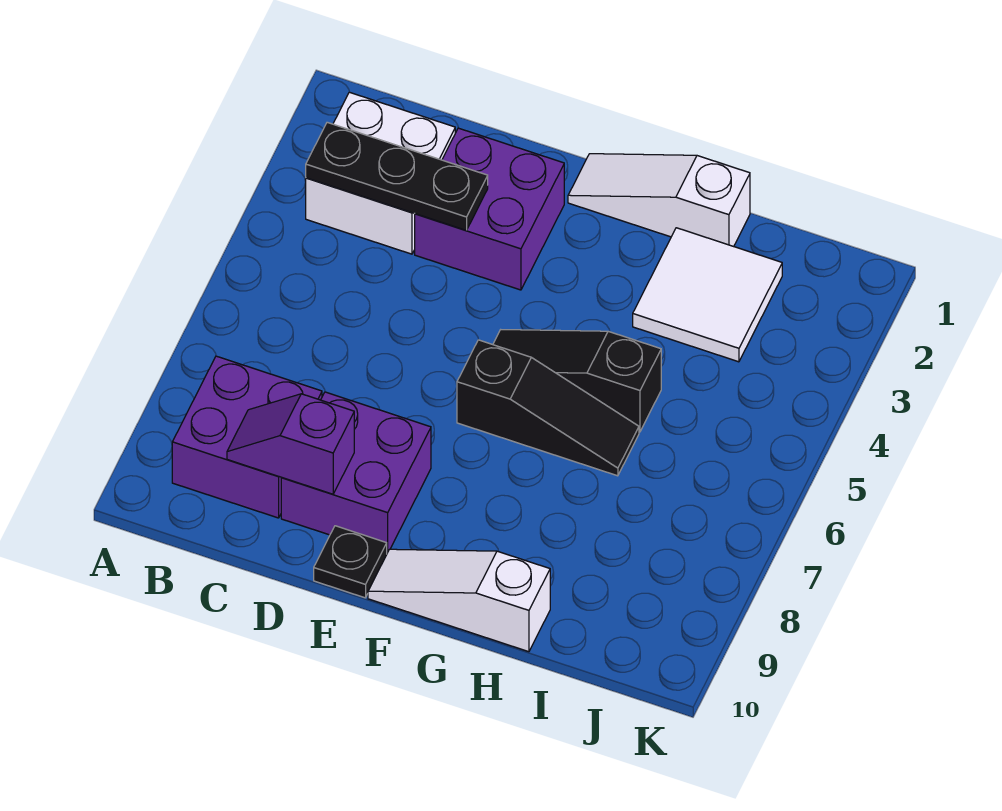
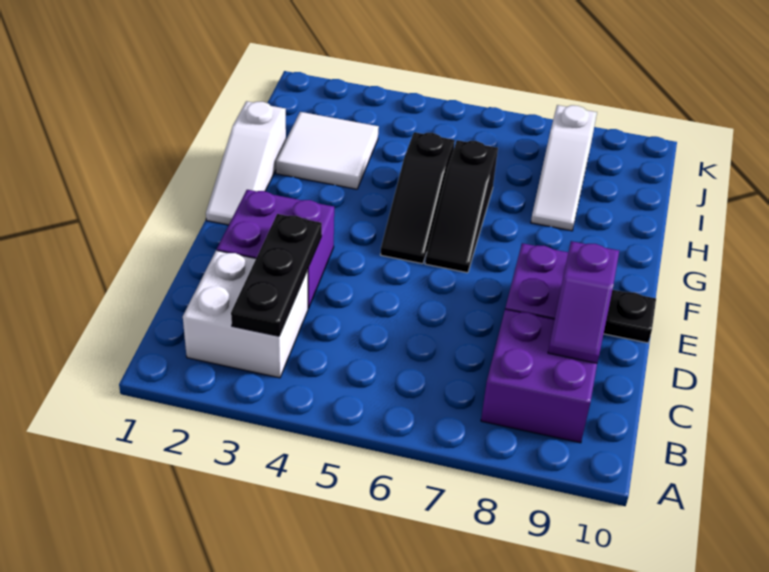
black slope F6:H6 level 1 top F -> black slope F6:H6 level 1 top H
white slope F10:H10 level 1 top H -> white slope H8:J8 level 1 top J

